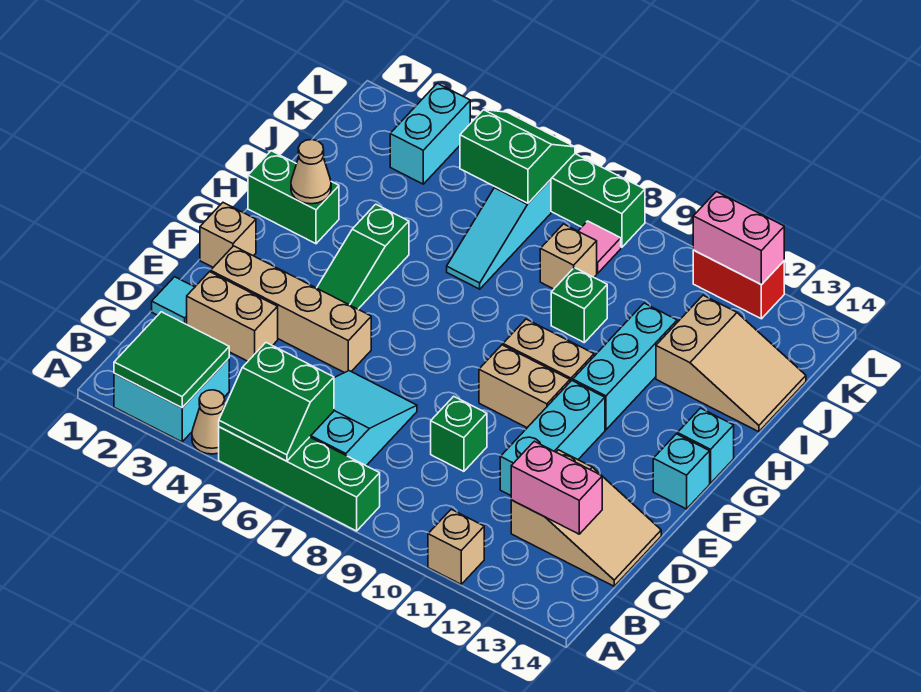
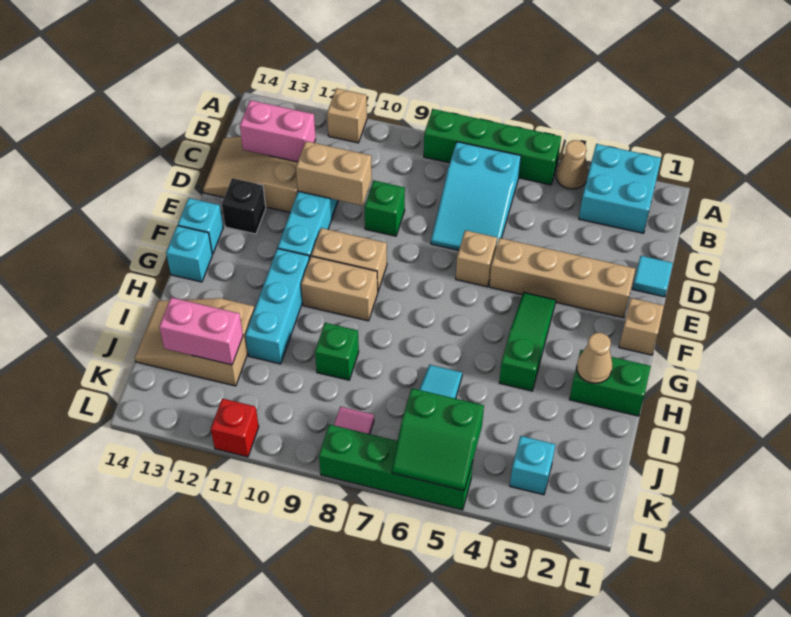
green tile A2:B3 level 2 -> none
green slope A5:B6 level 2 top B -> none
tan brick D2:D3 level 1 -> tan brick D10:D11 level 2
none -> black brick E13 level 1
tan brick J8 level 1 -> tan brick E6 level 1
cyan brick K3:L3 level 1 -> cyan brick K3 level 1
red brick L11:L12 level 1 -> red brick L11 level 1
pink brick L11:L12 level 2 -> pink brick J12:J13 level 2

